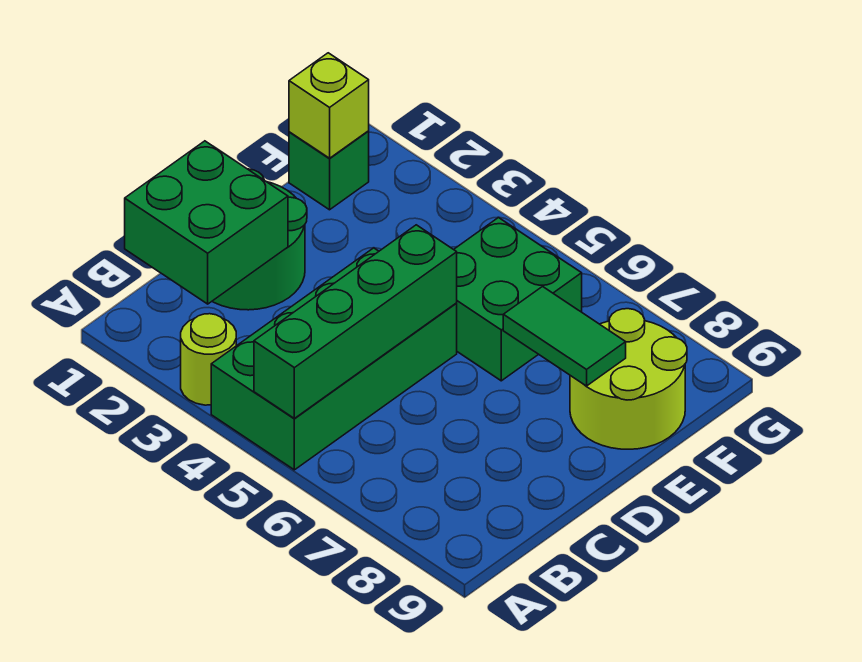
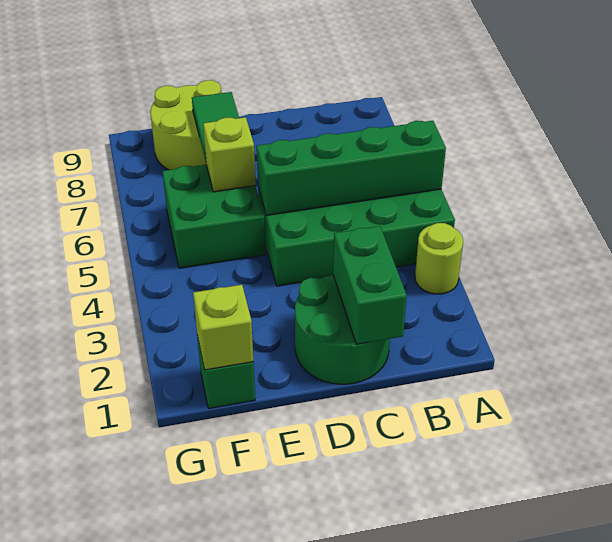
green brick B1:C2 level 2 -> green brick C1:C2 level 2
none -> lime brick E6 level 2

